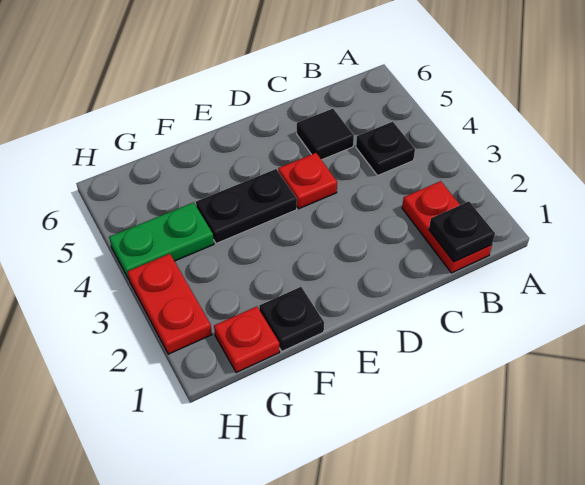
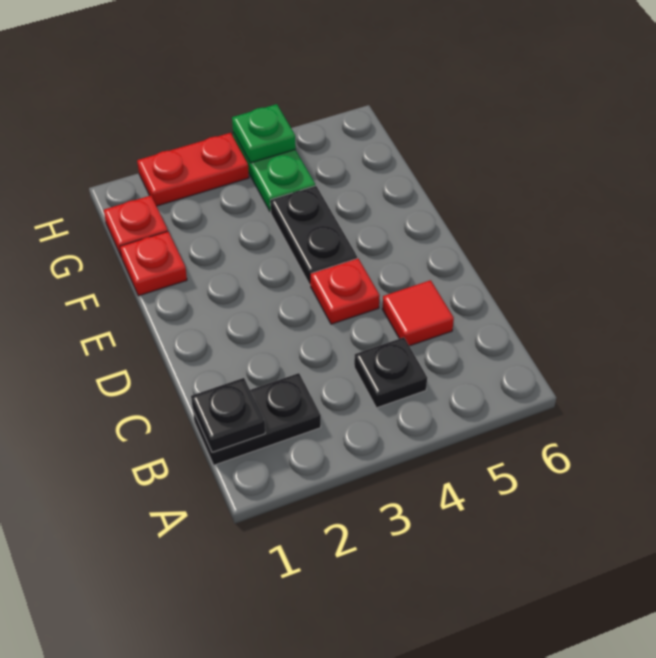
red plate B1:B2 level 1 -> black plate B1:B2 level 1
black tile C5 level 1 -> red tile C5 level 1
black plate F1 level 1 -> red plate F1 level 1
none -> green plate H4 level 2

